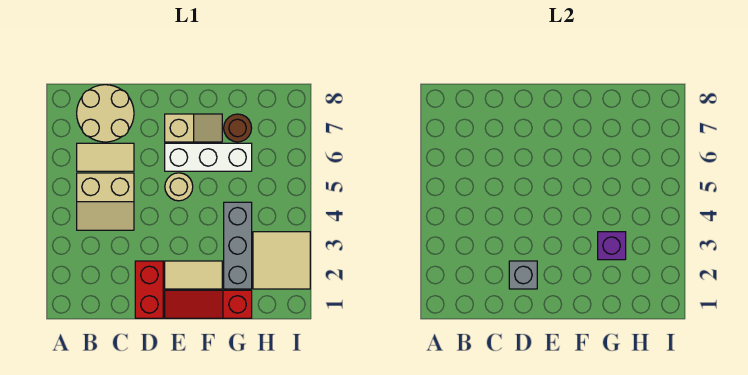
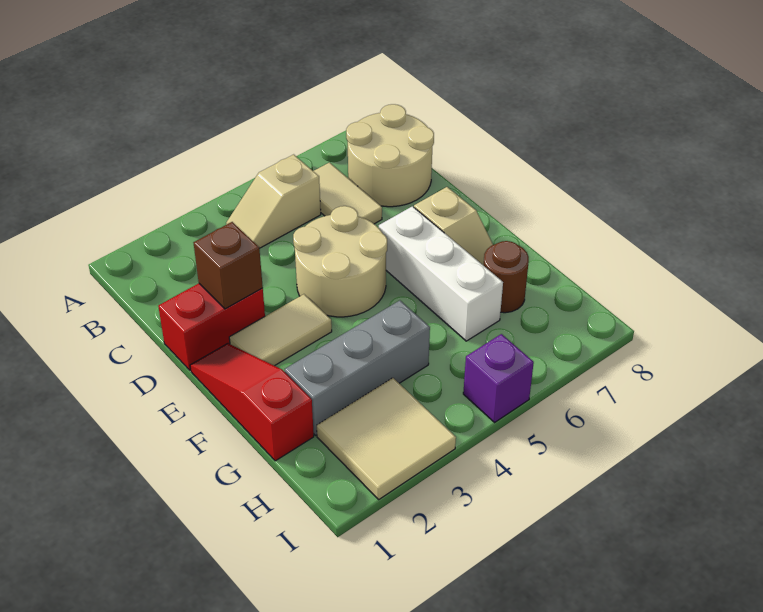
tan slope B4:C5 level 1 top 5 -> tan slope B4:B5 level 1 top 5
grey brick D2 level 2 -> brown brick D2 level 2
tan tile E2:F2 level 1 -> tan tile E2:E3 level 1
tan round brick E5 level 1 -> tan round brick D4:E5 level 1
purple brick G3 level 2 -> purple brick I5 level 1

